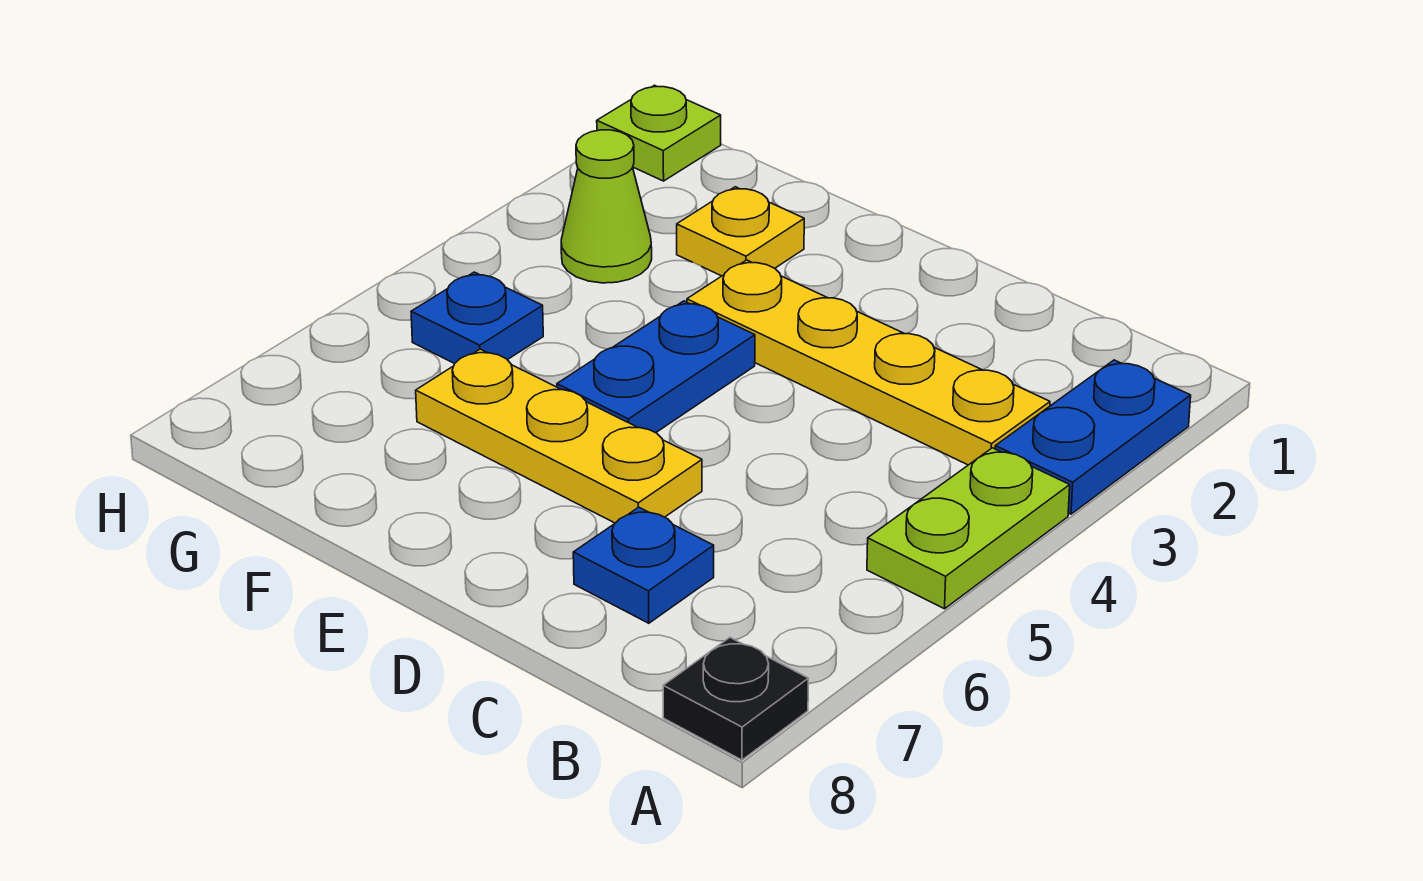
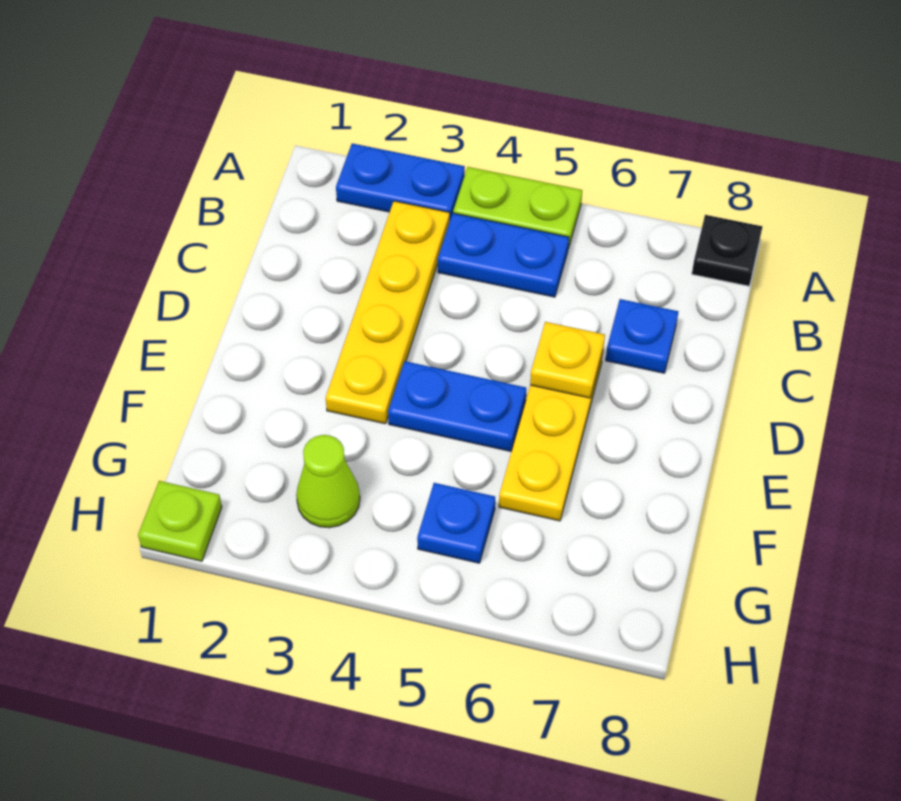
none -> blue plate B4:B5 level 1
yellow plate F2 level 1 -> yellow plate D6 level 2

